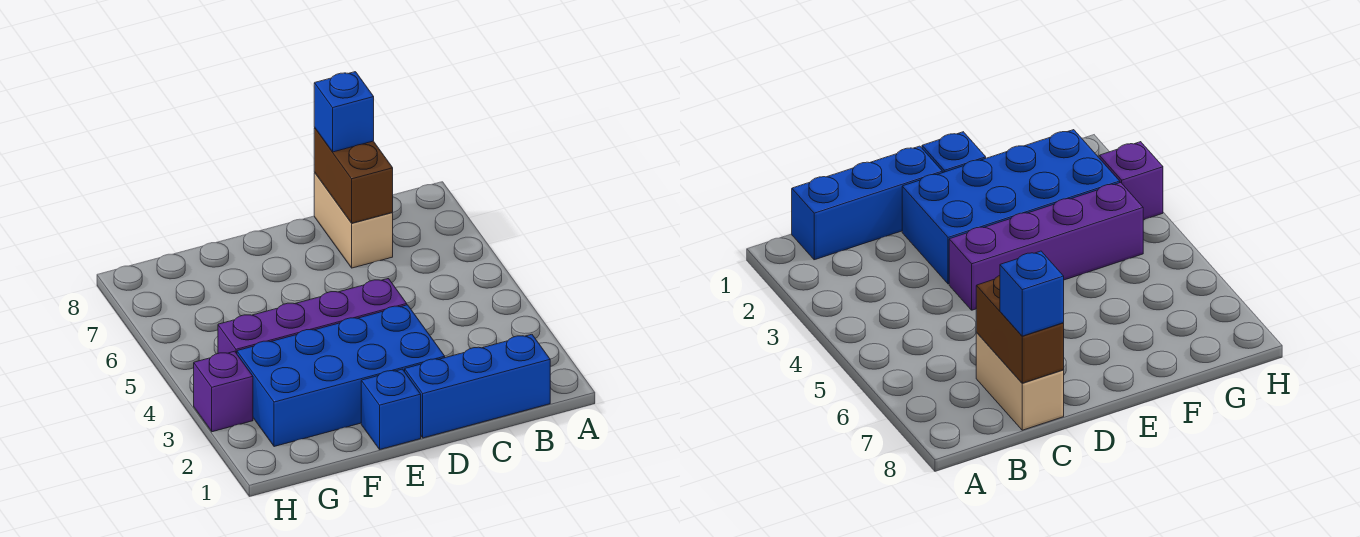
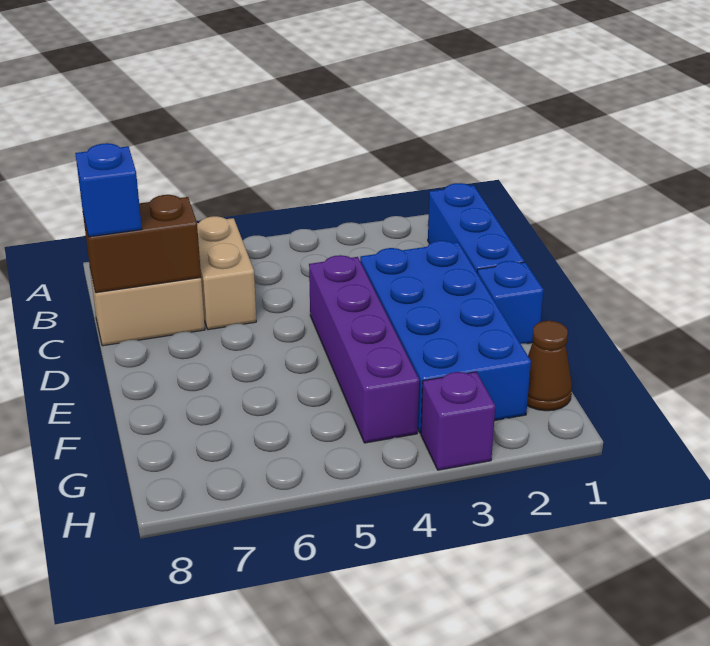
none -> tan brick B6:C6 level 1
none -> brown cone G1 level 1

